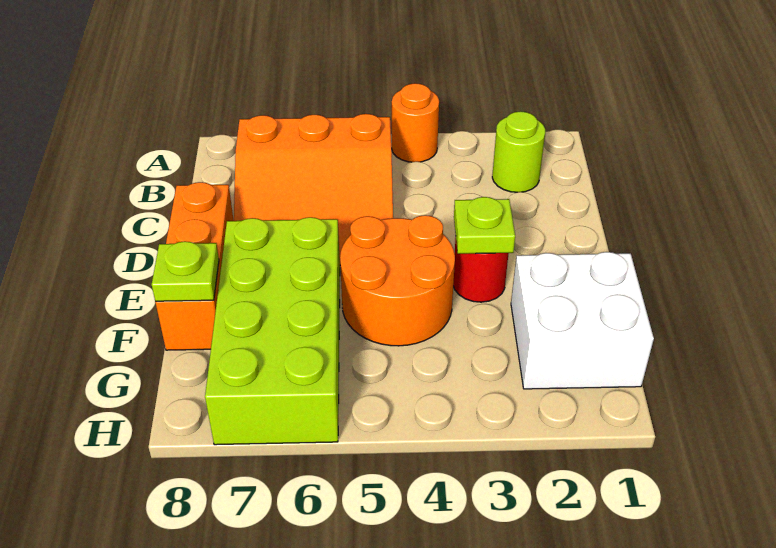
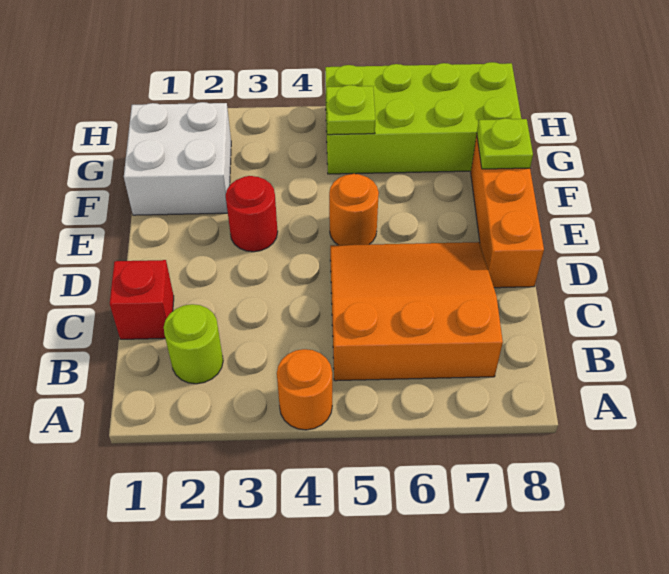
none -> red brick C1 level 1
lime plate E3 level 2 -> lime plate G5 level 2
orange round brick E4:F5 level 1 -> orange round brick E5 level 1
lime brick E6:H7 level 1 -> lime brick G5:H8 level 1

